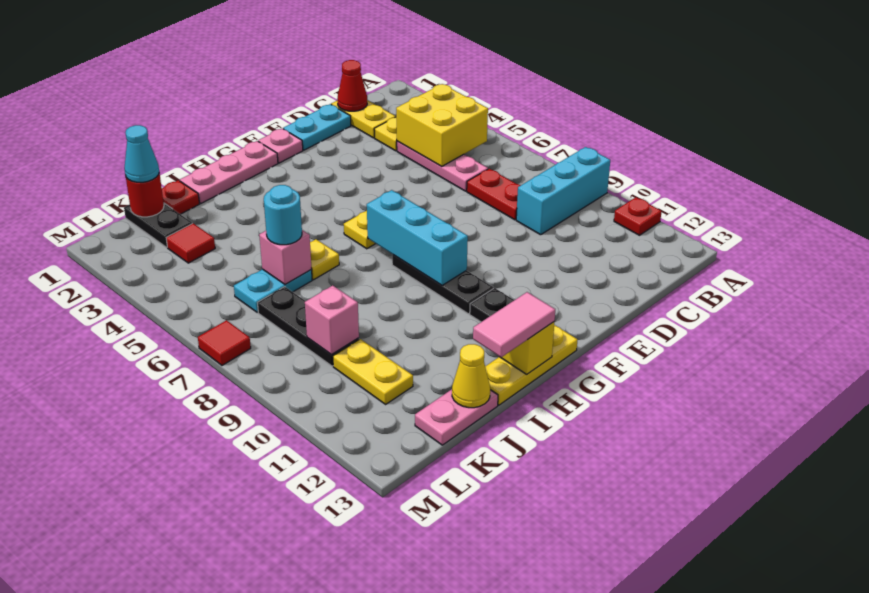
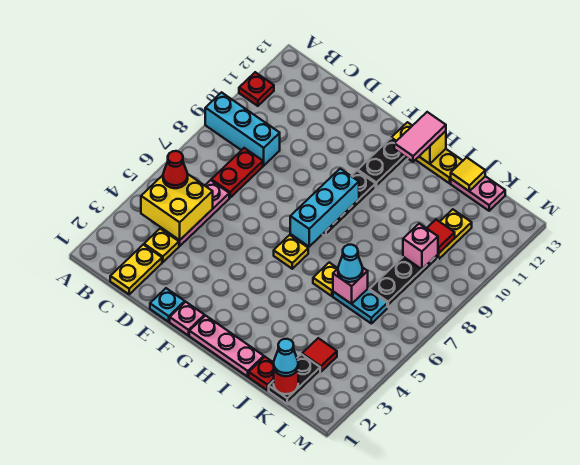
red cone C1 level 2 -> red cone B5 level 3
cyan plate D1:E1 level 1 -> cyan plate E1 level 1
pink tile H13:I13 level 3 -> pink tile H12:H13 level 3
cyan round brick J6 level 3 -> cyan cone J6 level 3
yellow cone J13 level 2 -> yellow tile J13 level 2
red tile M7 level 1 -> red tile K10 level 2

